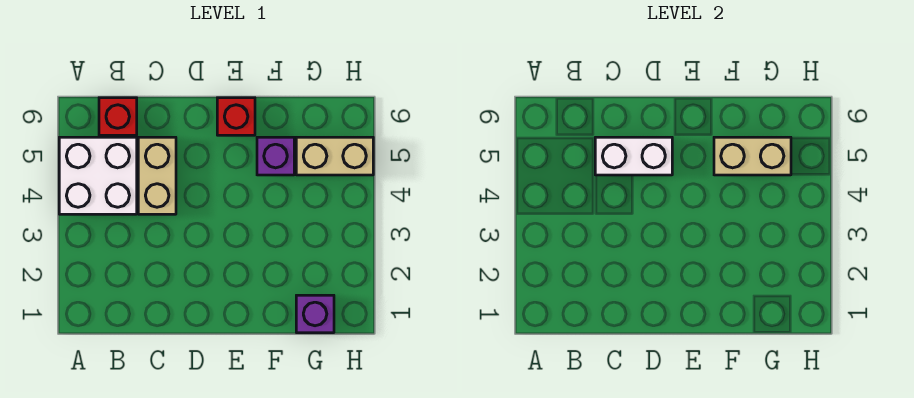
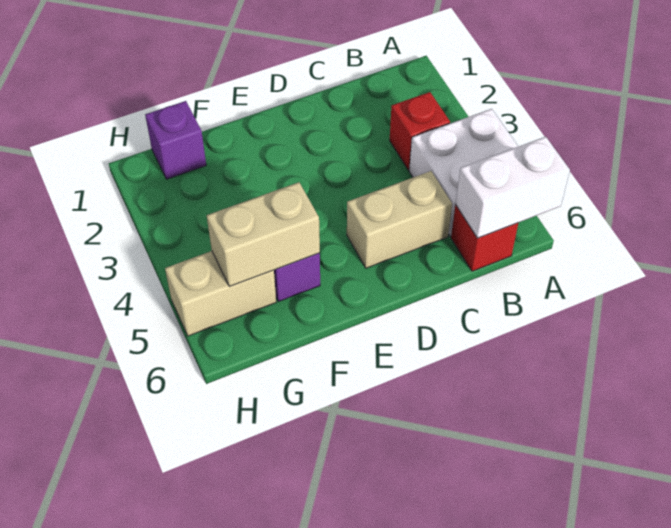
tan brick C4:C5 level 1 -> tan brick C5:D5 level 1
white brick C5:D5 level 2 -> white brick A6:B6 level 2
red brick E6 level 1 -> red brick B3 level 1

